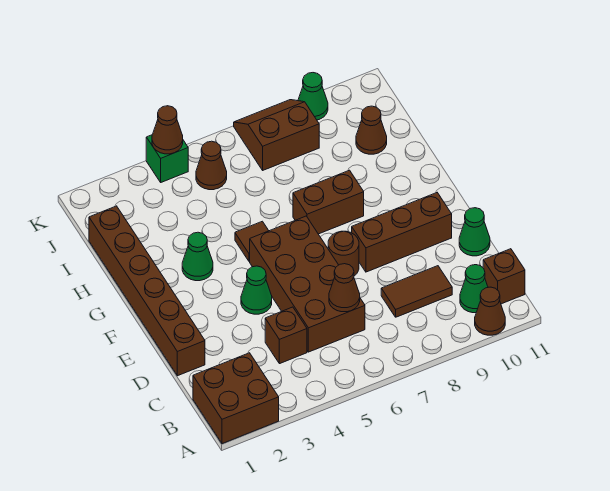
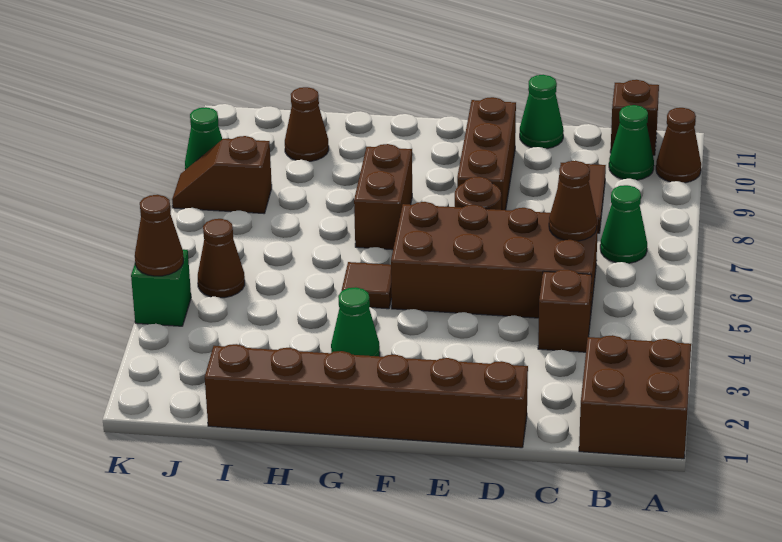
green cone E4 level 1 -> green cone B7 level 1
brown slope J7:K8 level 1 top J -> brown slope J8:K8 level 1 top J

